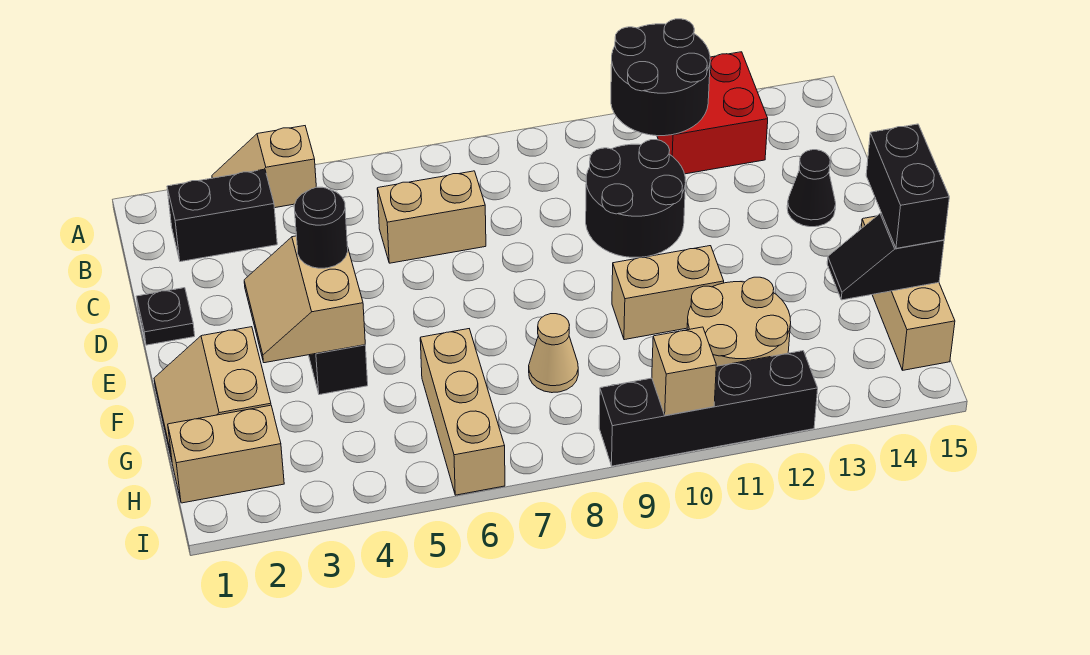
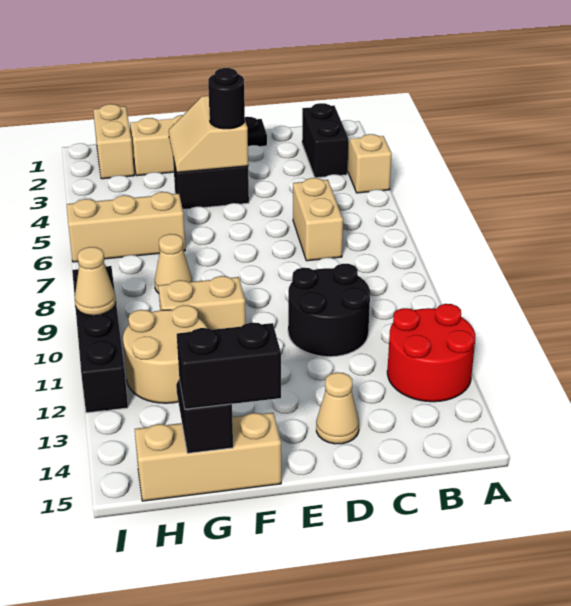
black round brick A11:B12 level 2 -> none
red brick A12:B13 level 1 -> red round brick A12:B13 level 1
black cone D14 level 1 -> tan cone D14 level 1
tan slope E3:F4 level 2 top 4 -> tan slope E3:F4 level 2 top E
tan brick F10:F11 level 1 -> tan brick F10:G10 level 1
tan brick I10 level 2 -> tan cone I10 level 2

